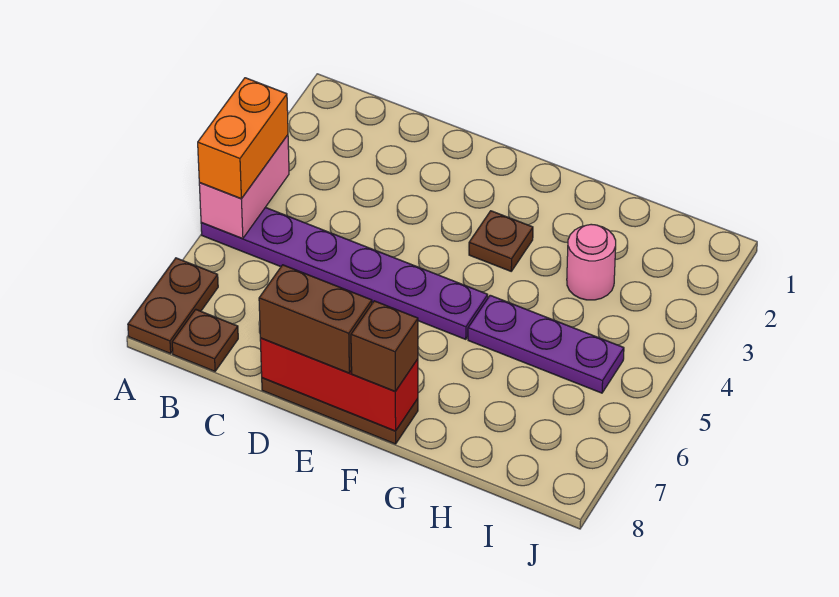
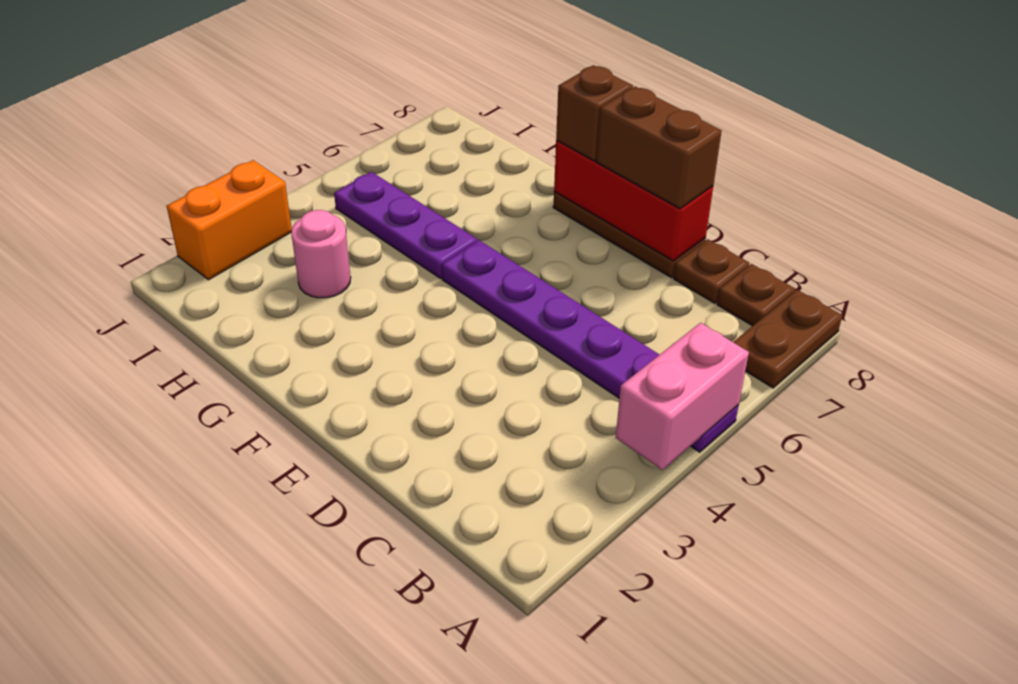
orange brick A4:A5 level 3 -> orange brick J2:J3 level 1
brown plate F3 level 1 -> brown plate C8 level 1

